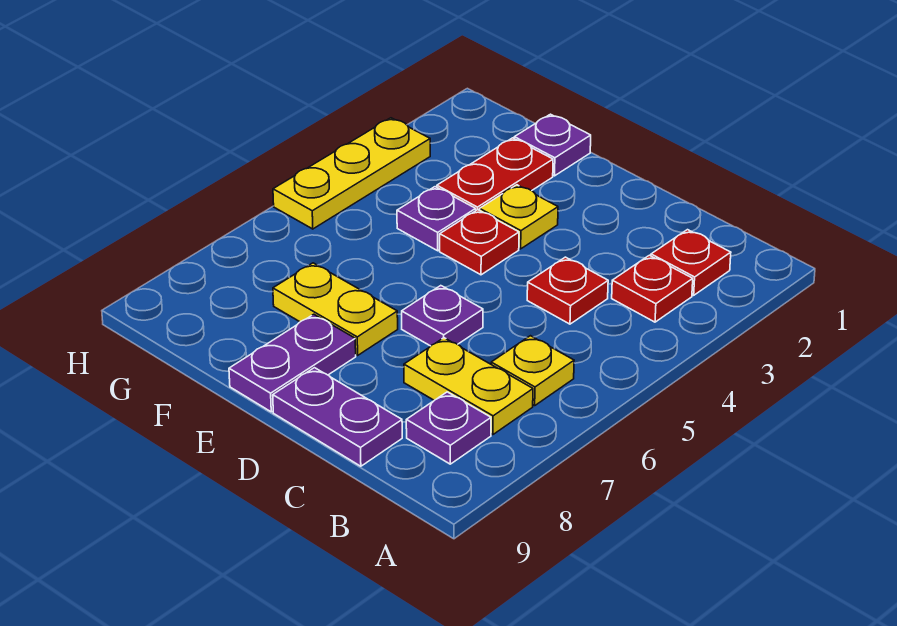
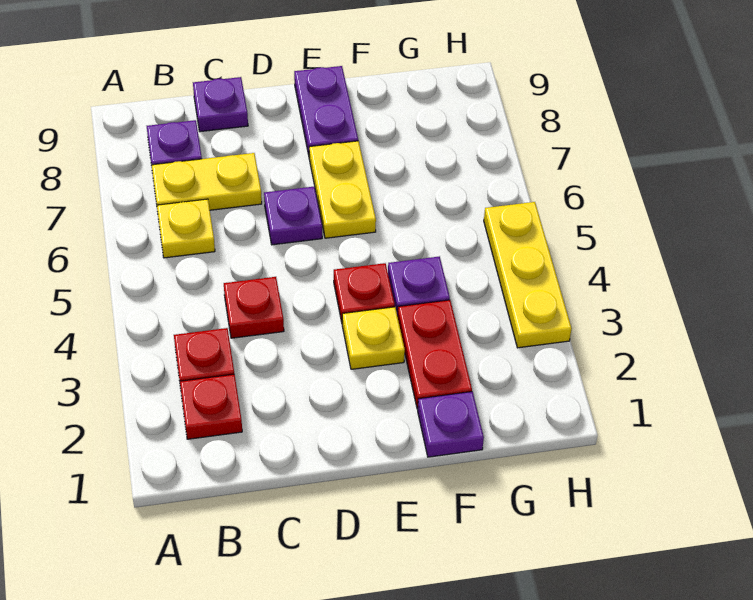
purple plate C9:D9 level 1 -> purple plate C9 level 1
yellow plate E7:F7 level 1 -> yellow plate E6:E7 level 1

